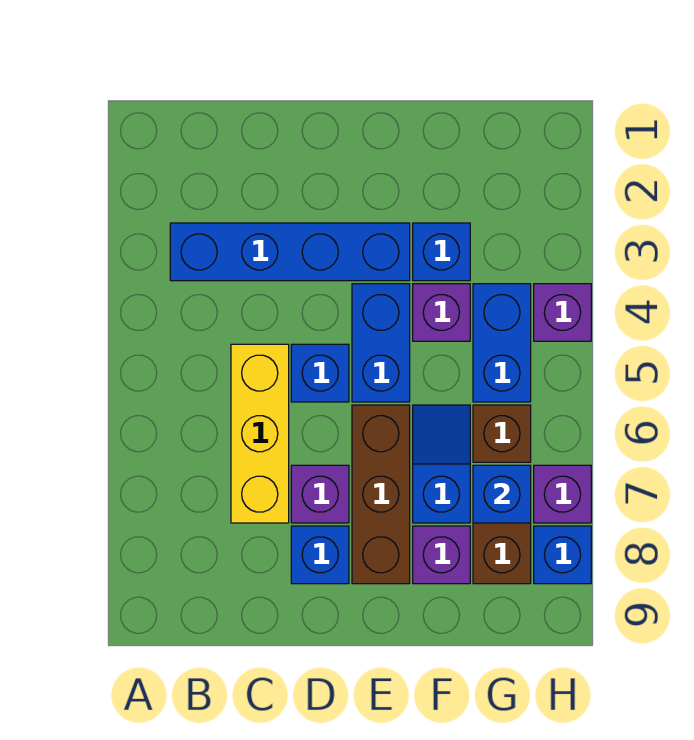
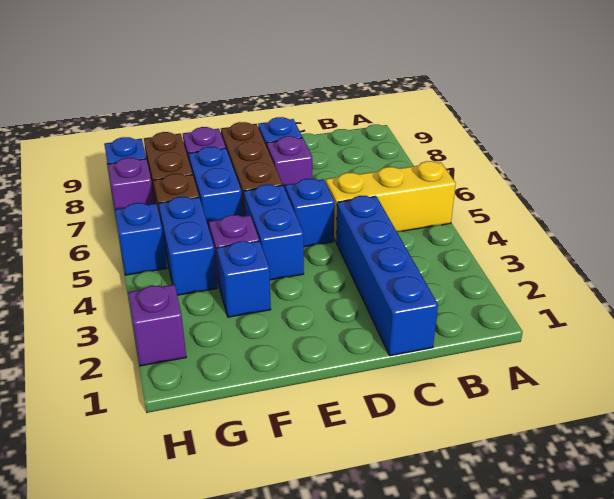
blue brick B3:E3 level 1 -> blue brick C1:C4 level 1
yellow brick C5:C7 level 1 -> yellow brick A5:C5 level 1
blue slope F6:F7 level 1 top 7 -> blue brick F6:F7 level 1
blue brick G7 level 2 -> blue brick H5 level 1
purple brick H4 level 1 -> purple brick H2 level 1

